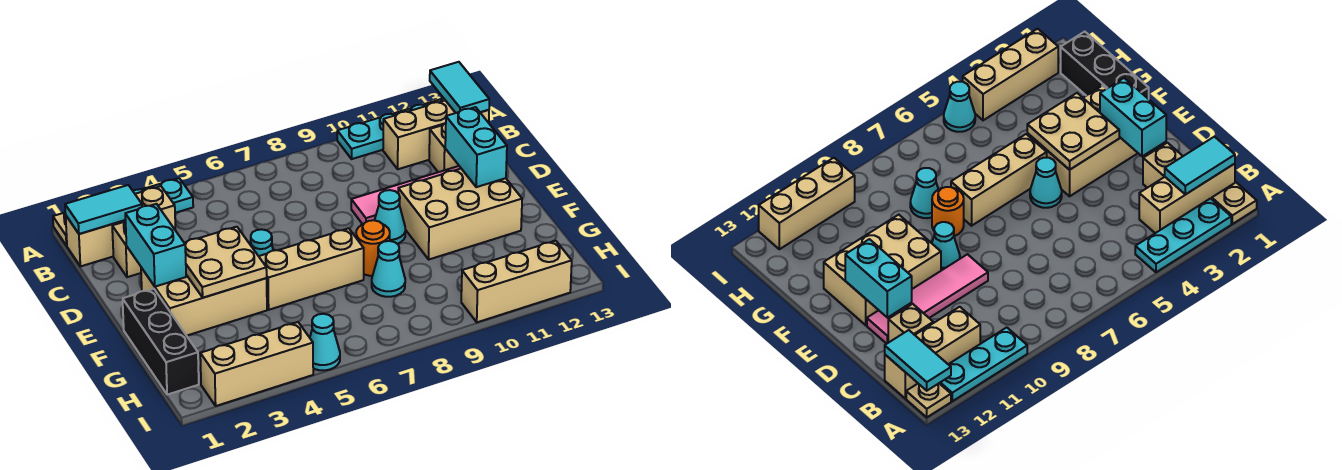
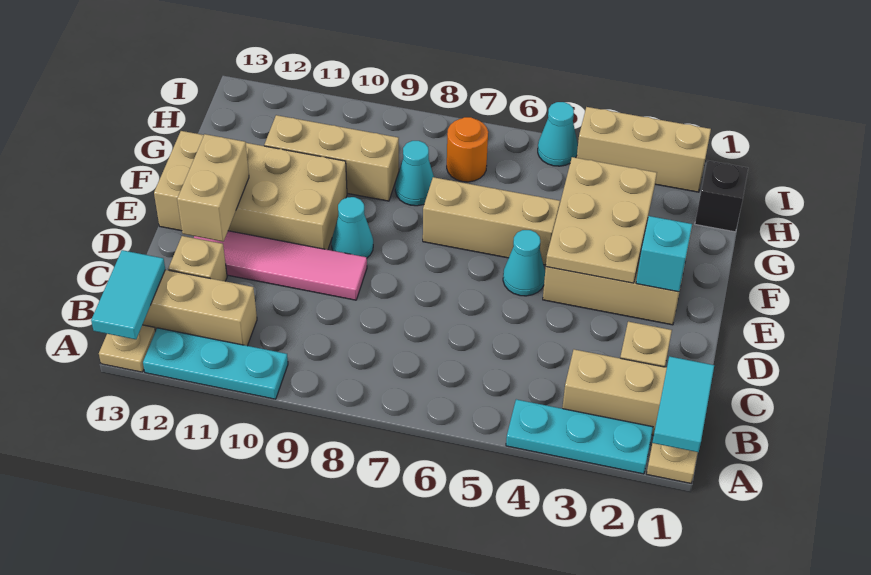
cyan tile B1:B2 level 2 -> cyan tile A1:B1 level 2
cyan brick D2:E2 level 2 -> cyan brick E2 level 2
cyan brick D12:E12 level 2 -> tan brick D12:E12 level 2
tan plate E3:F4 level 2 -> tan plate E3:G4 level 2
tan brick E10:F12 level 1 -> tan brick E10:F13 level 1
black brick F1:H1 level 1 -> black brick H1 level 1
orange round brick F8 level 1 -> orange round brick H7 level 1
tan brick I10:I12 level 1 -> tan brick G9:G11 level 1

